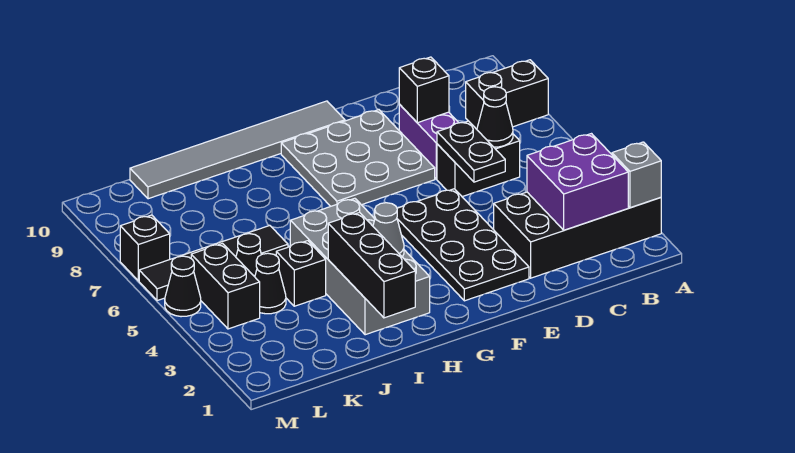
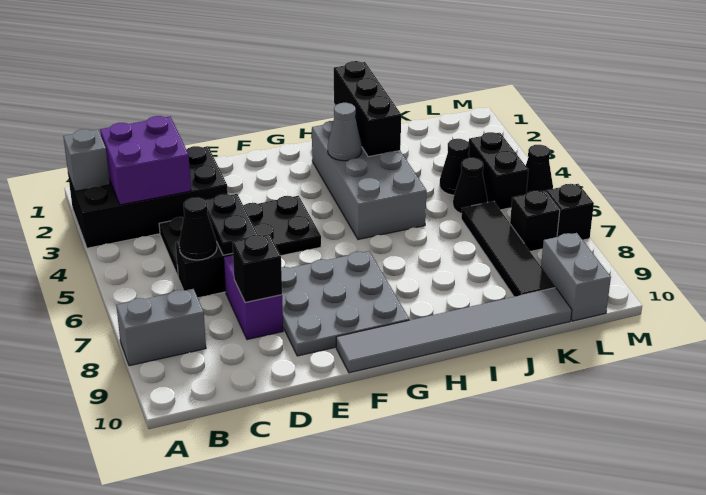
black brick A8:B8 level 1 -> grey brick A8:B8 level 1
black plate E2:F5 level 1 -> black plate C4:F5 level 1
black brick J4 level 1 -> black brick L7 level 1
black tile J6:M6 level 1 -> black tile K6:K9 level 1
none -> grey brick L9:L10 level 1

